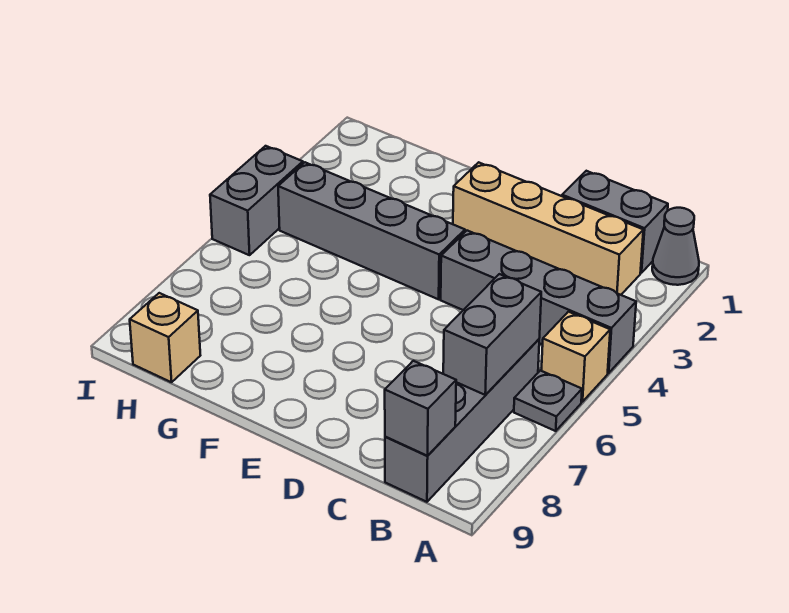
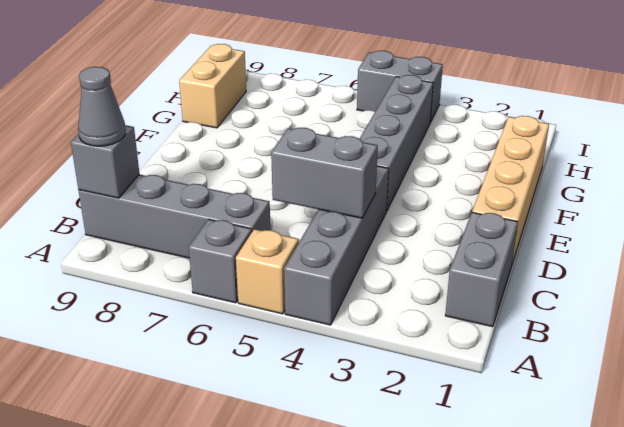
grey cone A1 level 1 -> grey cone B9 level 3
grey plate A6 level 1 -> grey brick A6 level 1
tan brick B2:E2 level 1 -> tan brick D1:G1 level 1
grey brick B6:B7 level 2 -> grey brick C4:C5 level 2
tan brick H9 level 1 -> tan brick G9:H9 level 1

